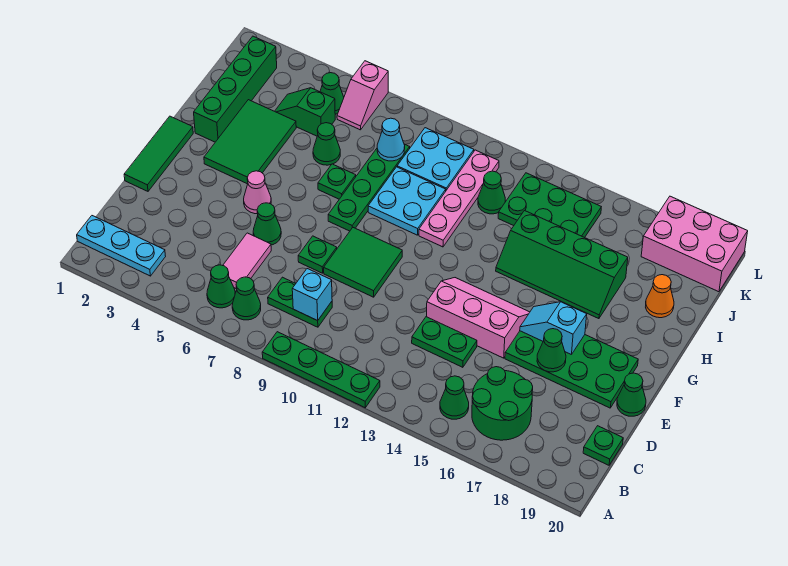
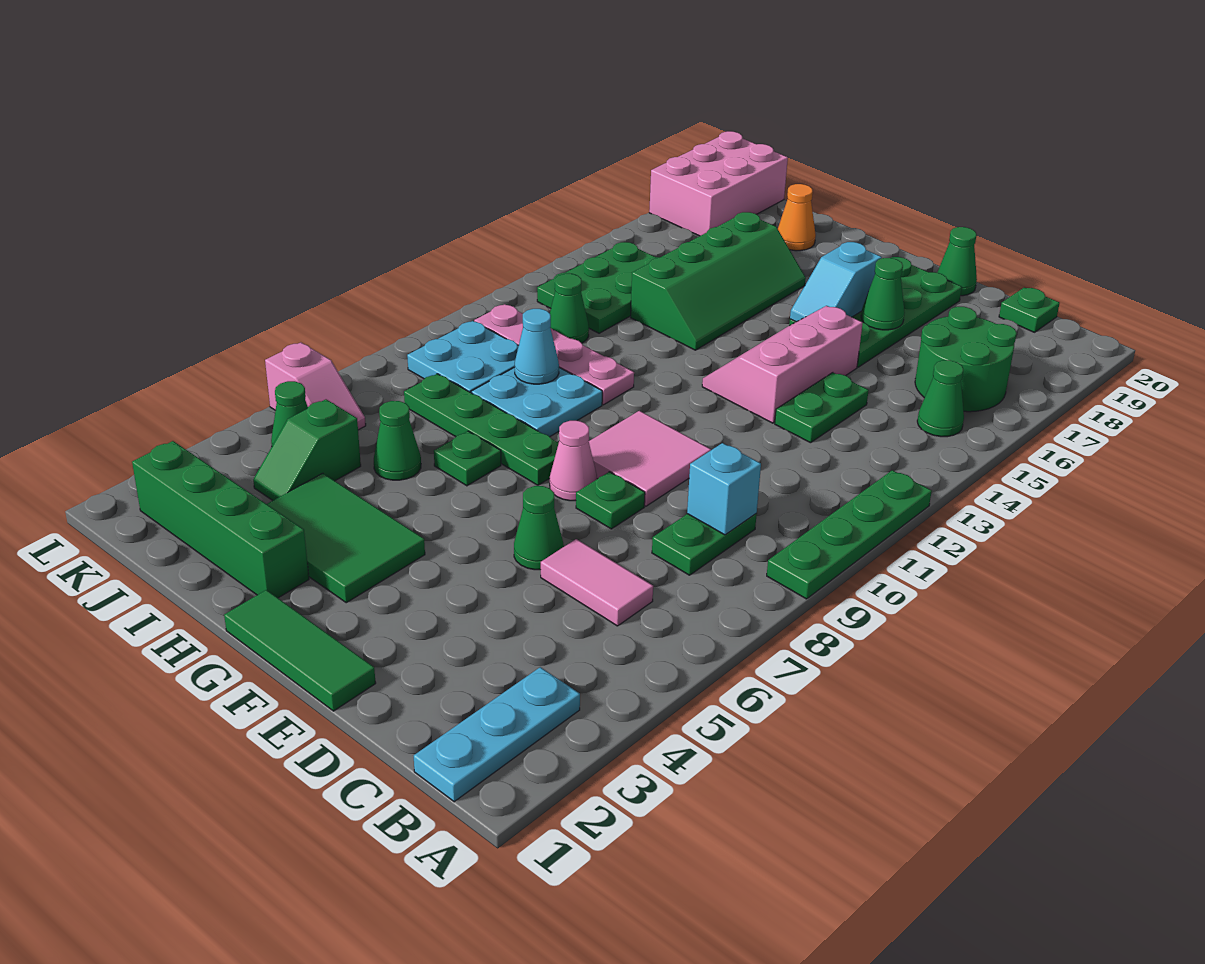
green cone B6 level 1 -> none
green cone B7 level 1 -> none
green tile E9:F10 level 1 -> pink tile E9:F10 level 1
pink cone F5 level 1 -> pink cone F8 level 1
cyan cone J8 level 2 -> cyan cone I10 level 2

